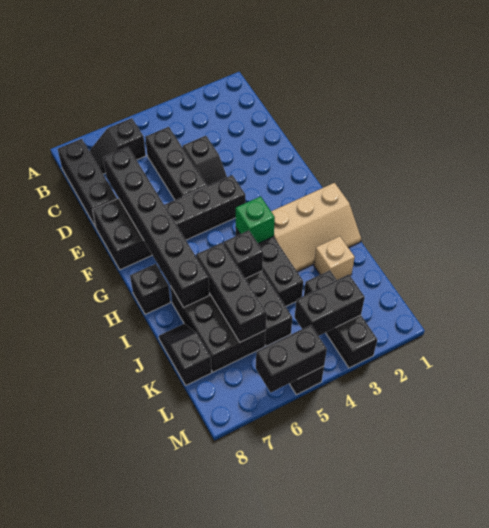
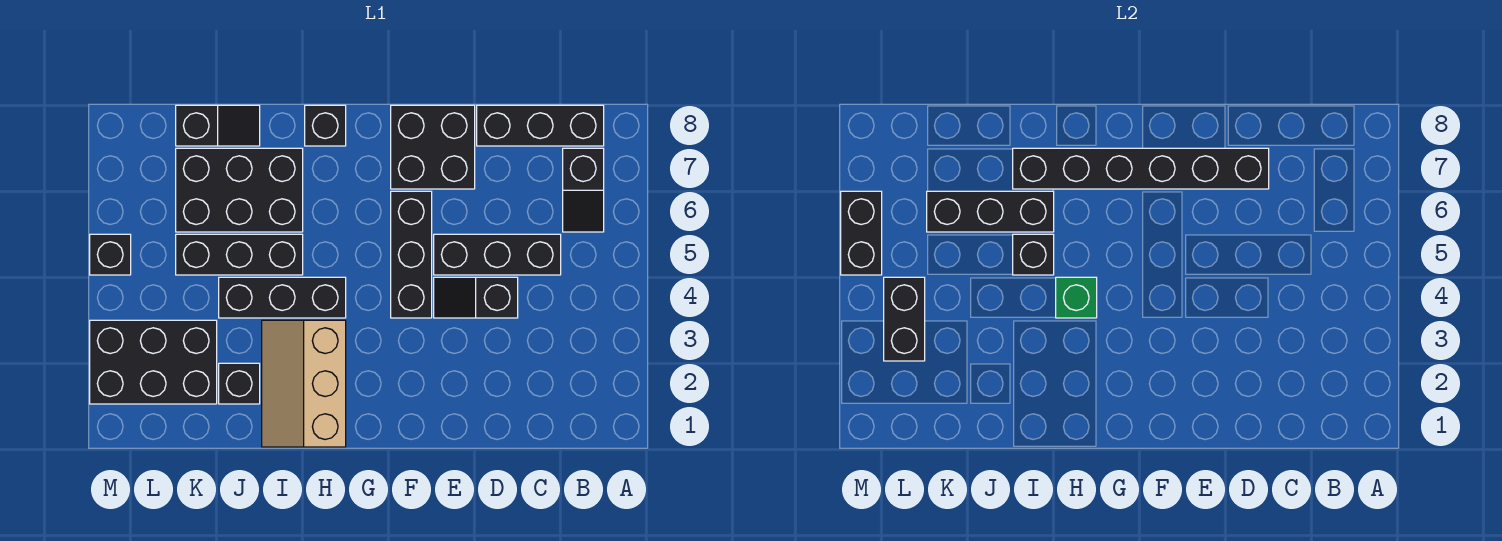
black slope B6:B7 level 1 top 6 -> black slope B6:B7 level 1 top 7
tan brick J2 level 1 -> black brick J2 level 1
black brick K3:M3 level 1 -> black brick K2:M3 level 1

